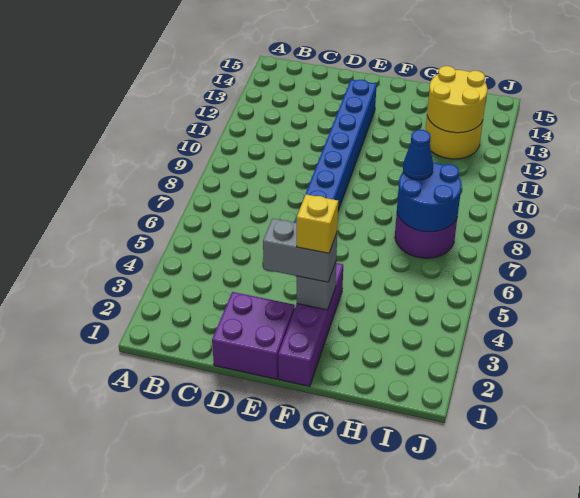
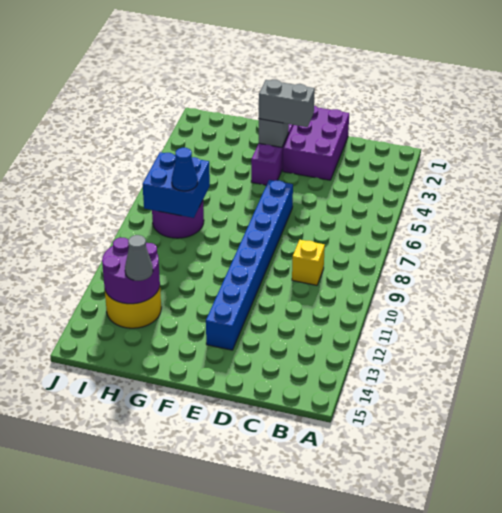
purple brick D1:E2 level 1 -> purple brick D1:E3 level 1
yellow brick F3 level 4 -> yellow brick C9 level 1
blue round brick H7:I8 level 2 -> blue brick H7:I8 level 2
yellow round brick H12:I13 level 2 -> purple round brick H12:I13 level 2
none -> grey cone H13 level 3

